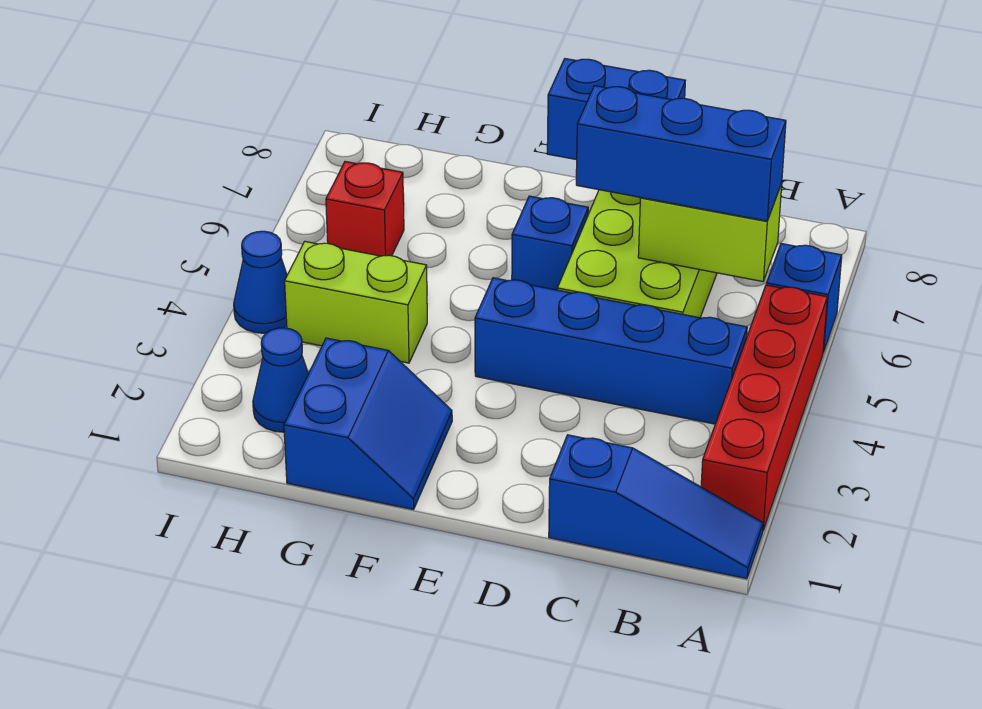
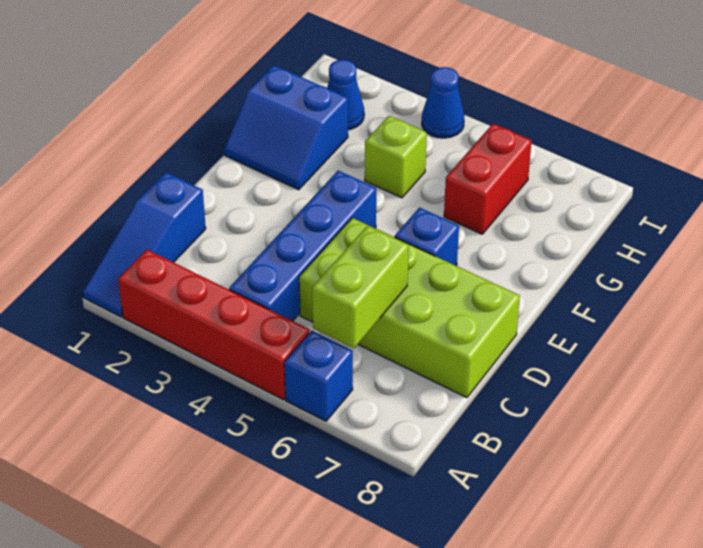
blue brick B6:D6 level 3 -> none
blue brick D8:E8 level 2 -> none
lime brick G4:H4 level 1 -> lime brick G4 level 1
red brick H6 level 1 -> red brick G6:H6 level 1

